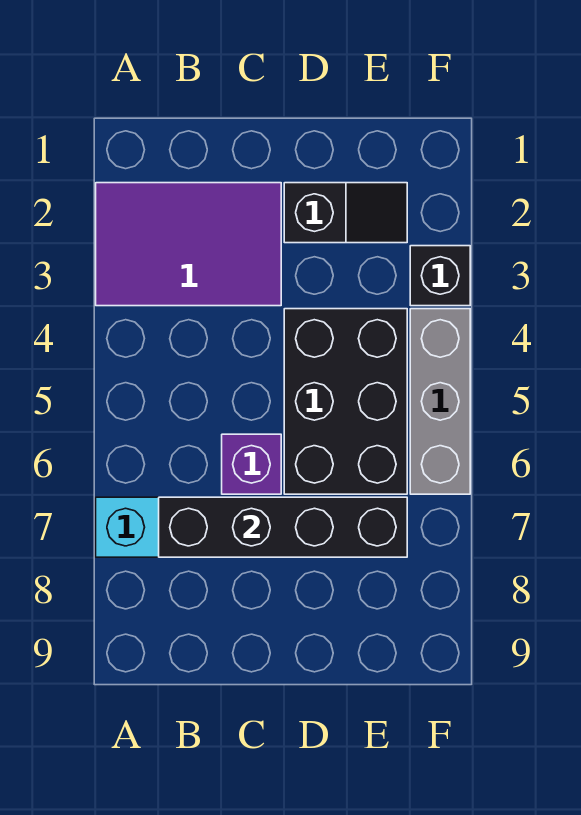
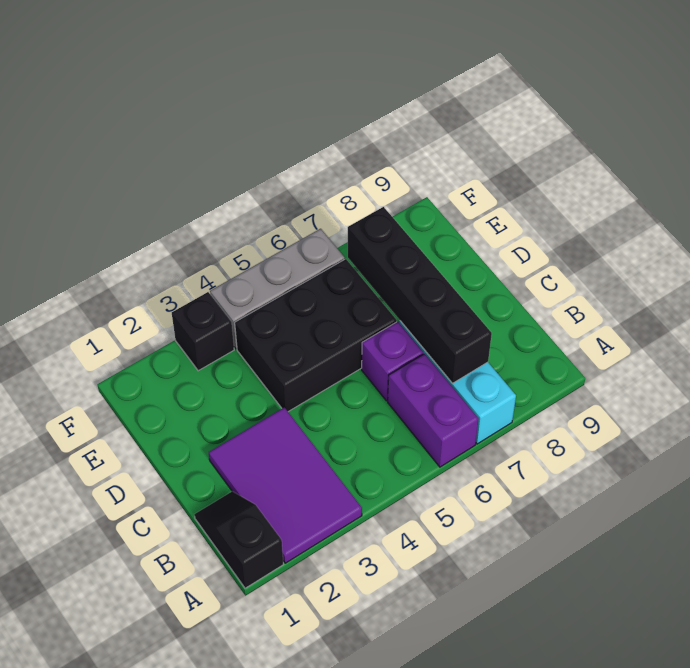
none -> purple brick A6:B6 level 1
black slope D2:E2 level 1 top D -> black slope A1:B1 level 1 top A

